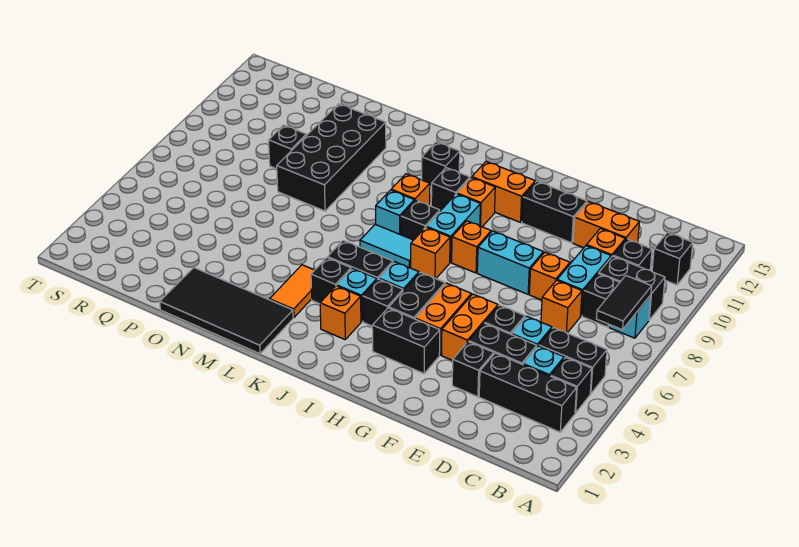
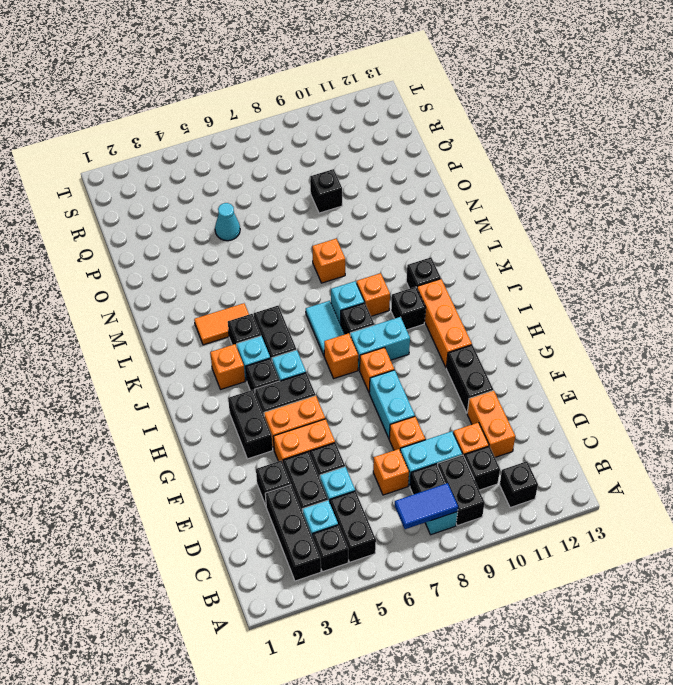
black tile B7:B8 level 2 -> blue tile B7:B8 level 2
orange brick H11:I11 level 1 -> orange brick H11:J11 level 1
orange brick I10 level 1 -> orange brick M8 level 1
black tile L1:O2 level 1 -> none
black brick N8:O11 level 1 -> none
none -> cyan cone P5 level 1

